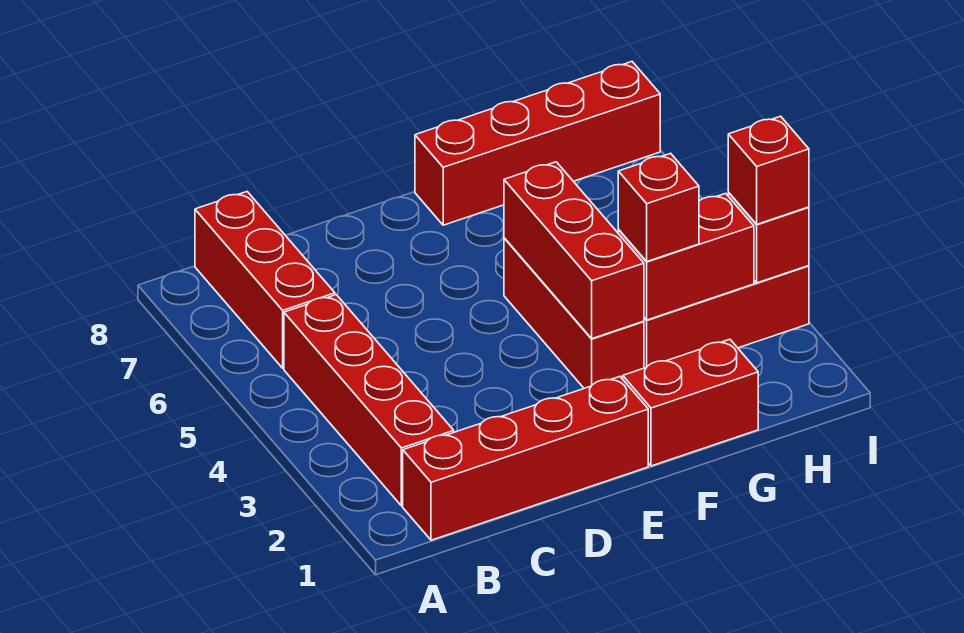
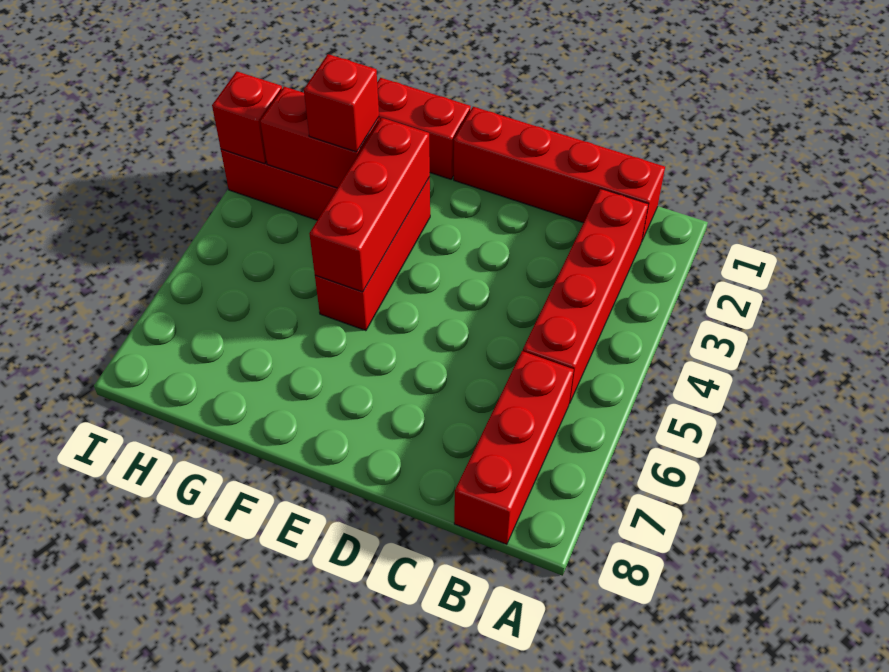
red brick F8:I8 level 1 -> none
red brick I3 level 3 -> none

